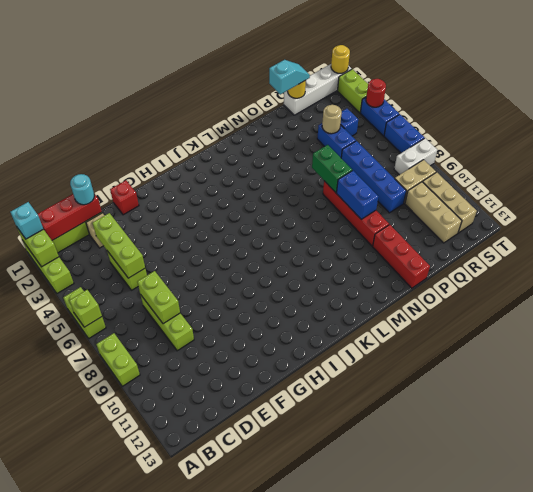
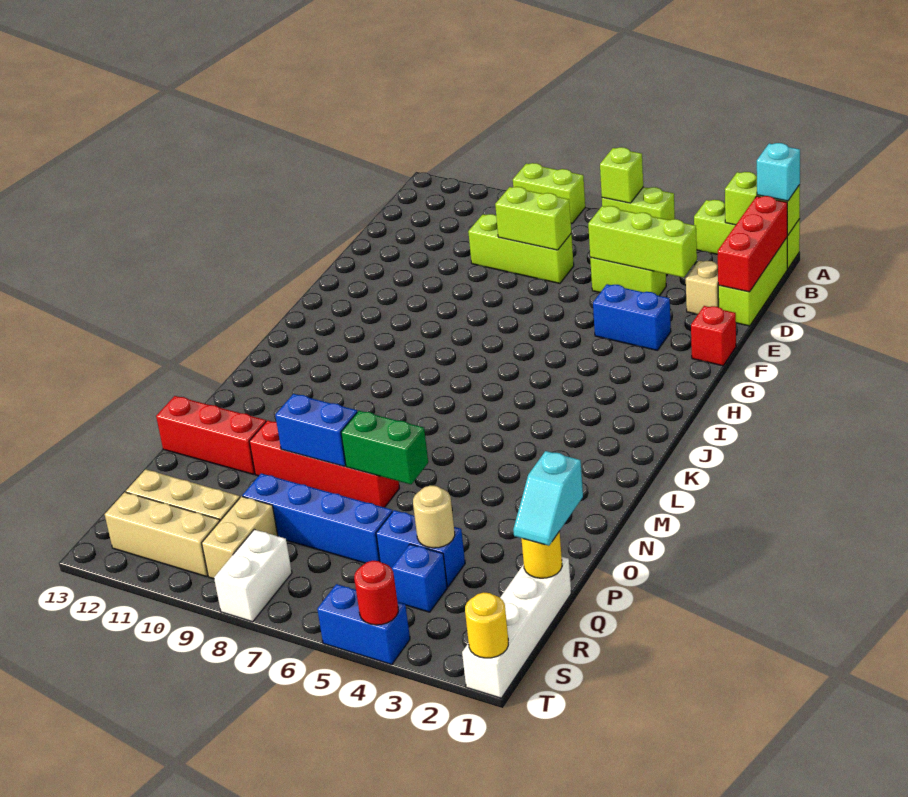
cyan round brick D1 level 3 -> none
lime brick T2:T3 level 1 -> none
blue brick T6:T7 level 1 -> blue brick F3:F4 level 1

